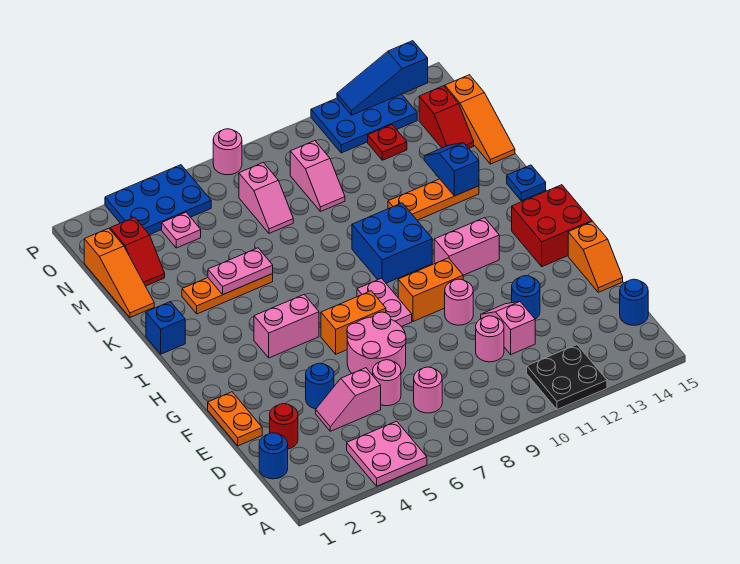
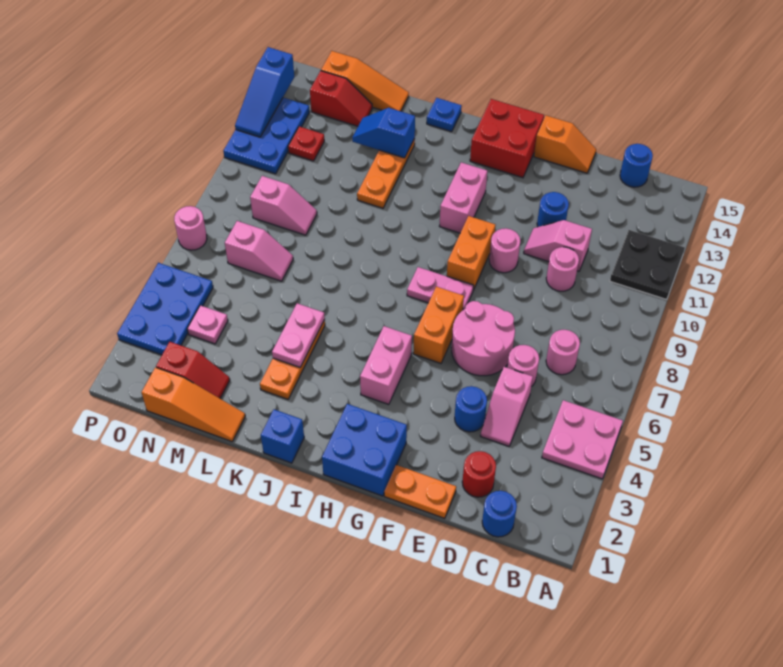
blue brick I9:J10 level 1 -> blue brick G1:H2 level 1

